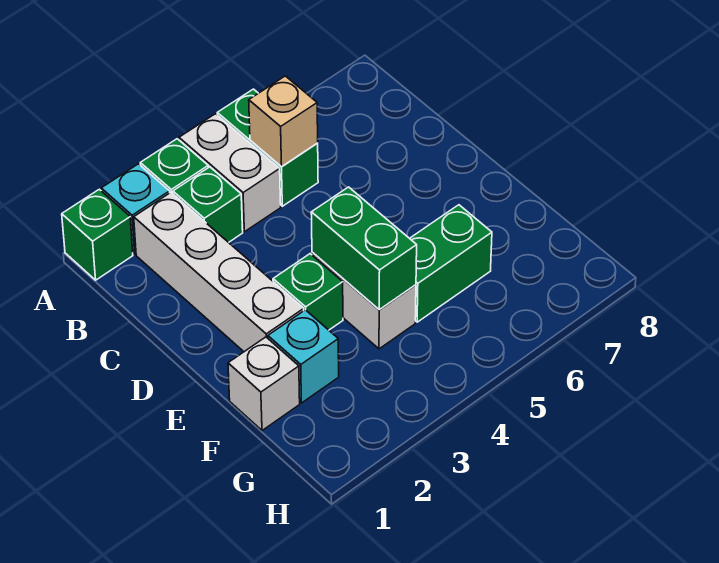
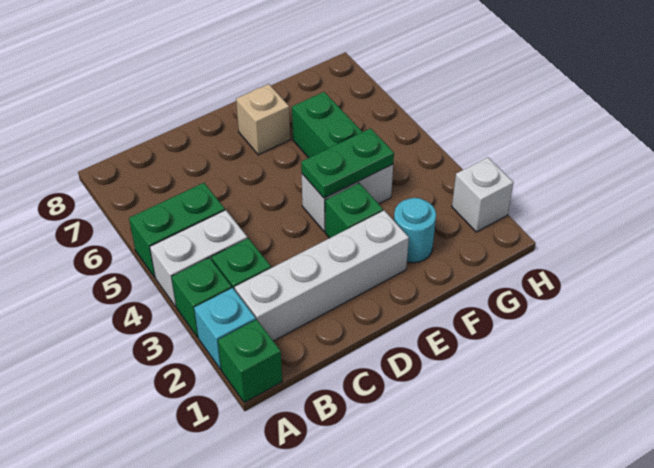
tan brick B5 level 2 -> tan brick E7 level 1
green brick E4:F4 level 2 -> green plate E4:F4 level 2
white brick F1 level 1 -> white brick H2 level 1
cyan brick F2 level 1 -> cyan round brick F2 level 1

